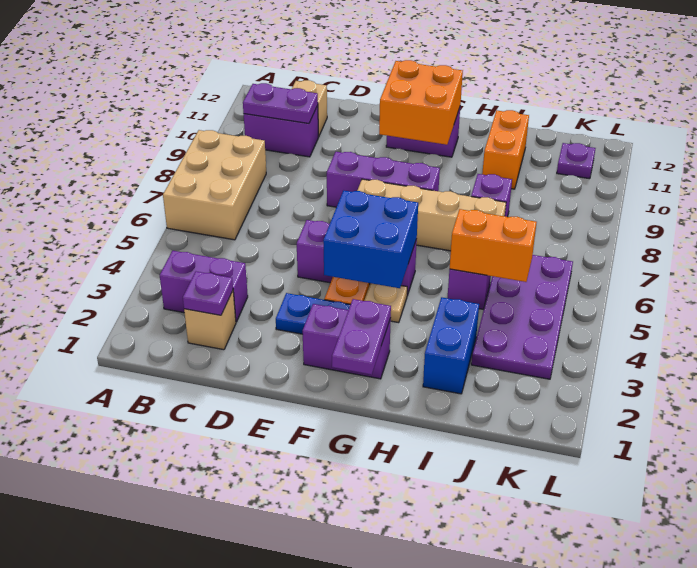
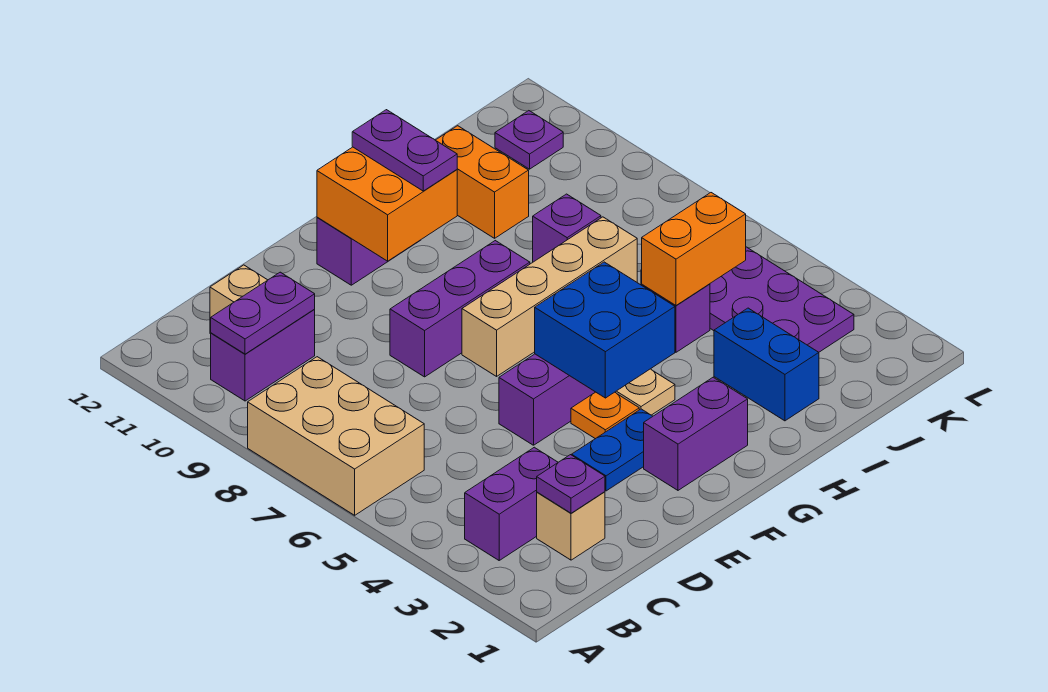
purple plate G1:G2 level 2 -> purple plate G10:G11 level 3

